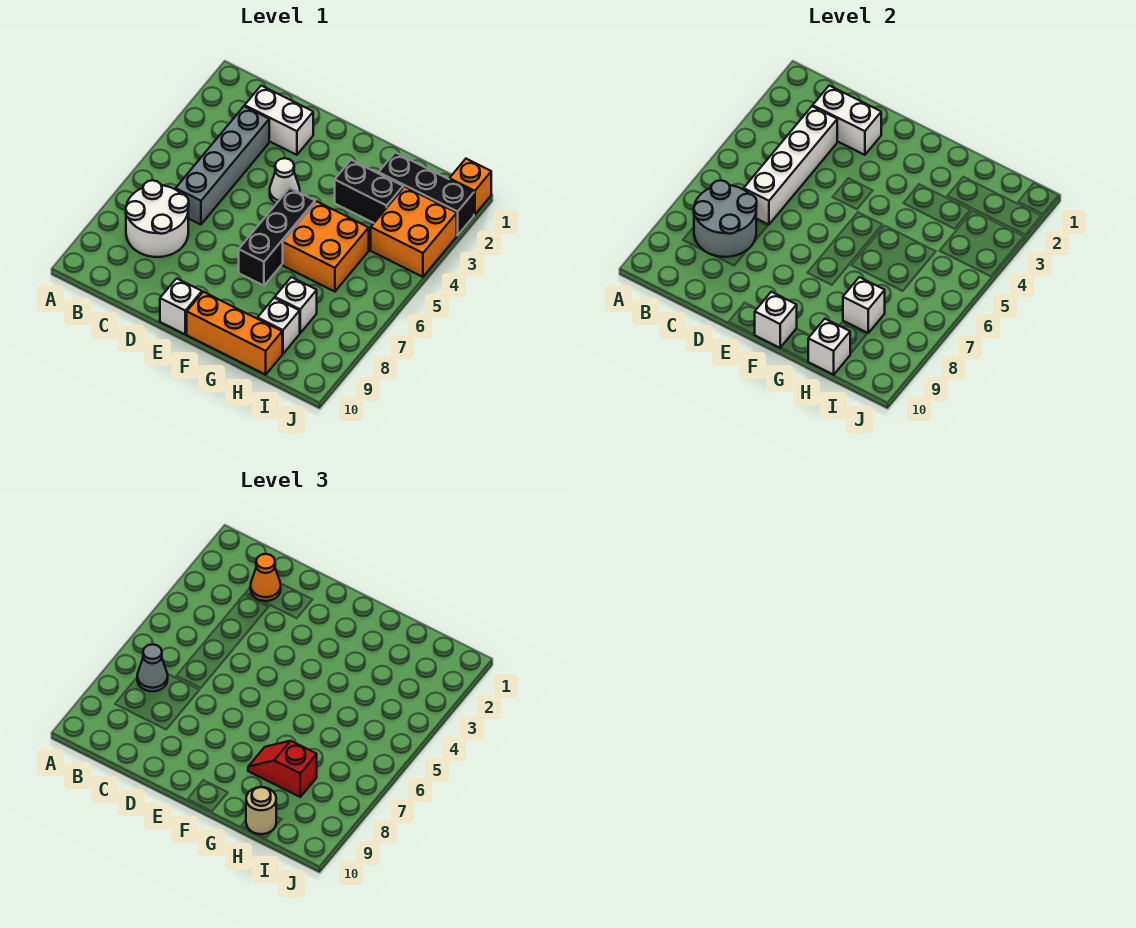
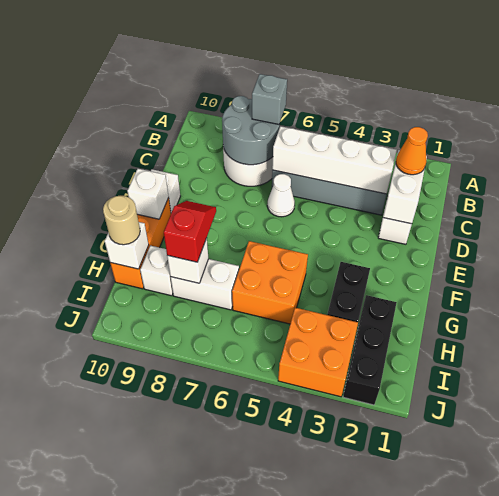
grey cone B7 level 3 -> grey brick B7 level 3
white cone E4 level 1 -> white cone D6 level 1
black brick F5:F7 level 1 -> none
white brick H8 level 1 -> white brick H7:H8 level 1
orange brick J1 level 1 -> none

